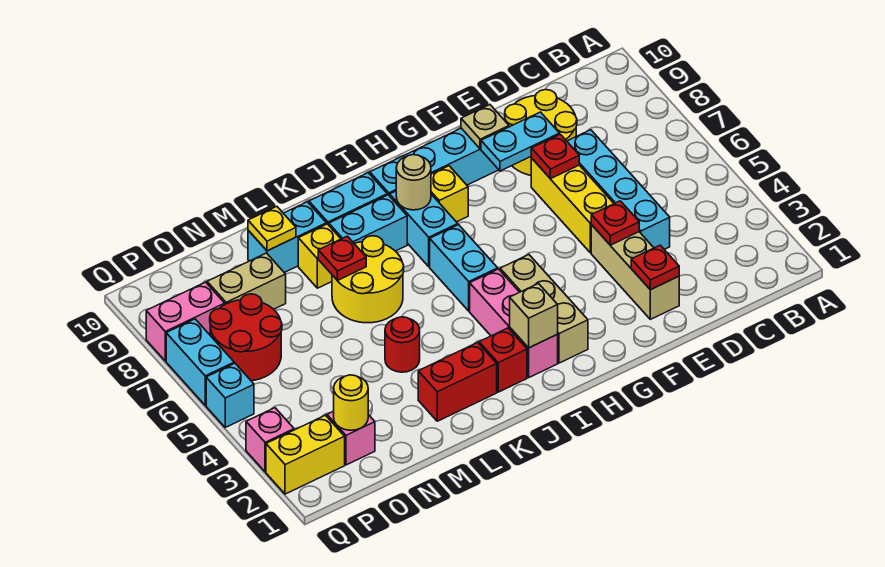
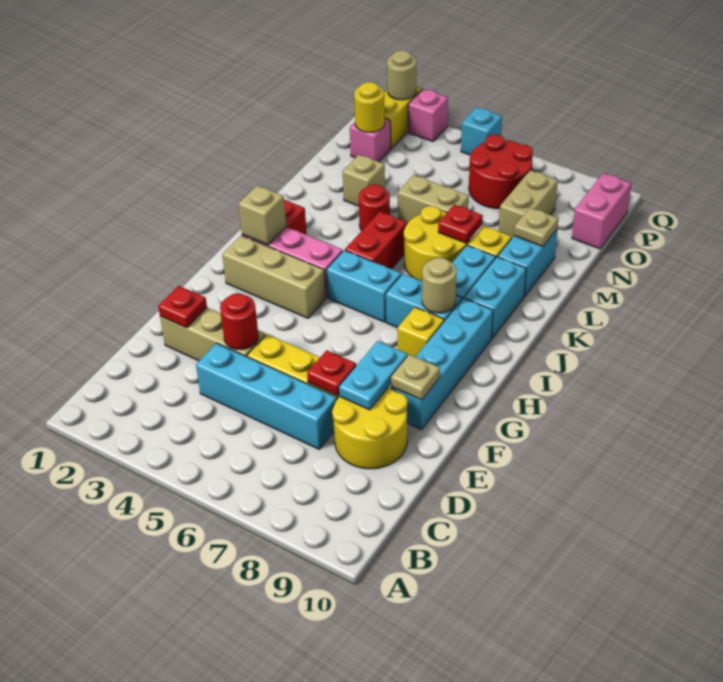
red plate E4 level 2 -> red round brick E4 level 2
red brick K2:L2 level 1 -> red brick J5:K5 level 1
none -> tan brick M3 level 1
none -> tan brick M5:M6 level 1
yellow plate M9 level 2 -> tan plate M9 level 2
pink brick P8:Q8 level 1 -> pink brick O10:P10 level 1
none -> tan round brick Q2 level 2
cyan brick Q6:Q7 level 1 -> none

